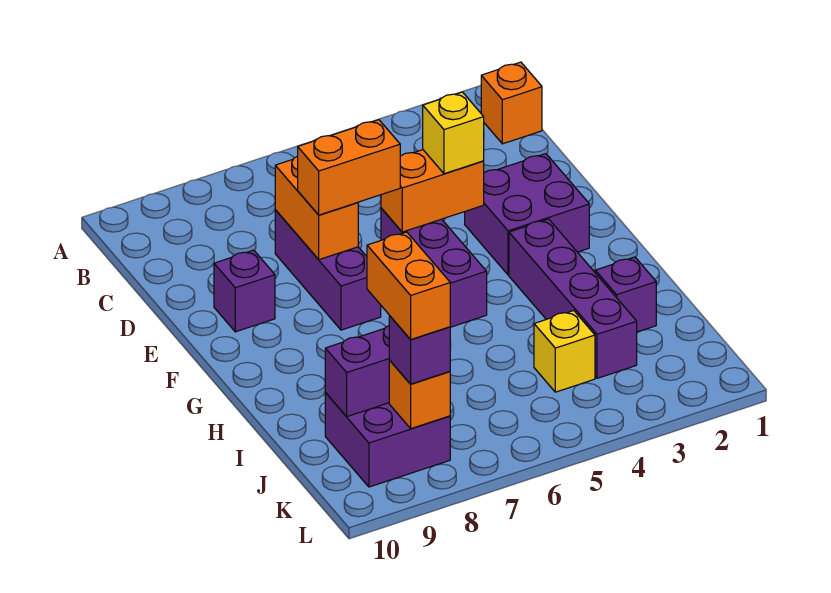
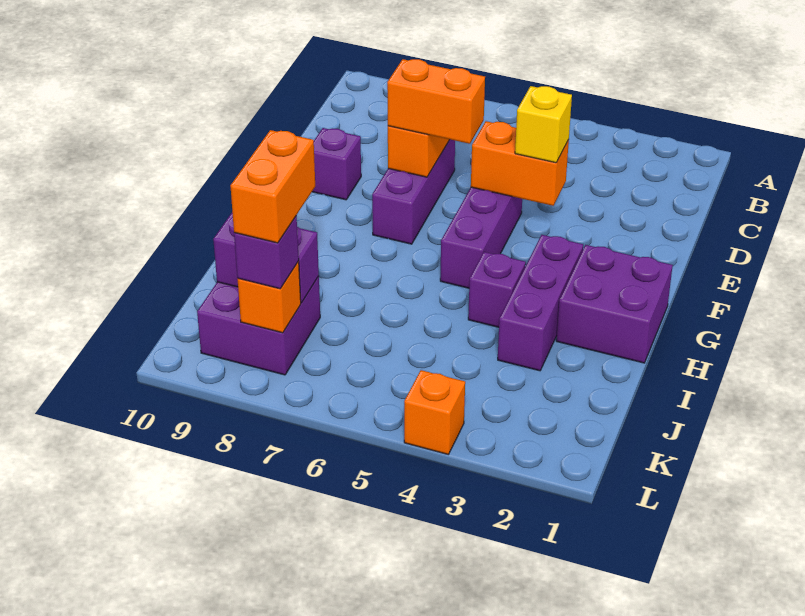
orange brick B1 level 1 -> orange brick L4 level 1
purple brick E2:F3 level 1 -> purple brick G1:H2 level 1
purple brick G3:J3 level 1 -> purple brick G3:I3 level 1
purple brick I2 level 1 -> purple brick H4 level 1
yellow brick J4 level 1 -> none

